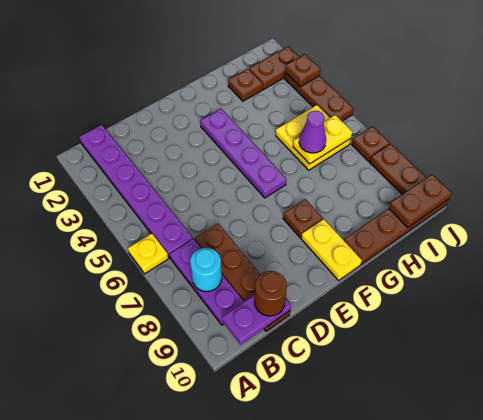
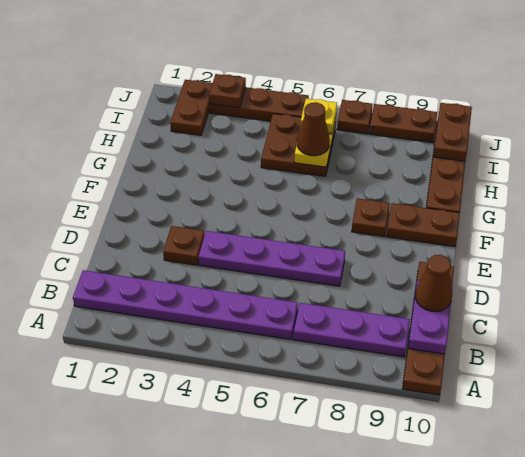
yellow plate A6 level 1 -> yellow plate I6 level 3
cyan round brick B8 level 2 -> none
brown plate C7:C10 level 1 -> brown plate A10:D10 level 1
brown round brick C10 level 3 -> brown cone C10 level 3
purple plate F3:F6 level 1 -> purple plate D4:D7 level 1
yellow plate F9:F10 level 1 -> brown plate F9:F10 level 1
brown plate H2 level 1 -> brown plate D3 level 1
yellow plate H5:I6 level 1 -> brown plate H5:I6 level 1
purple cone H6 level 3 -> brown cone H6 level 3

